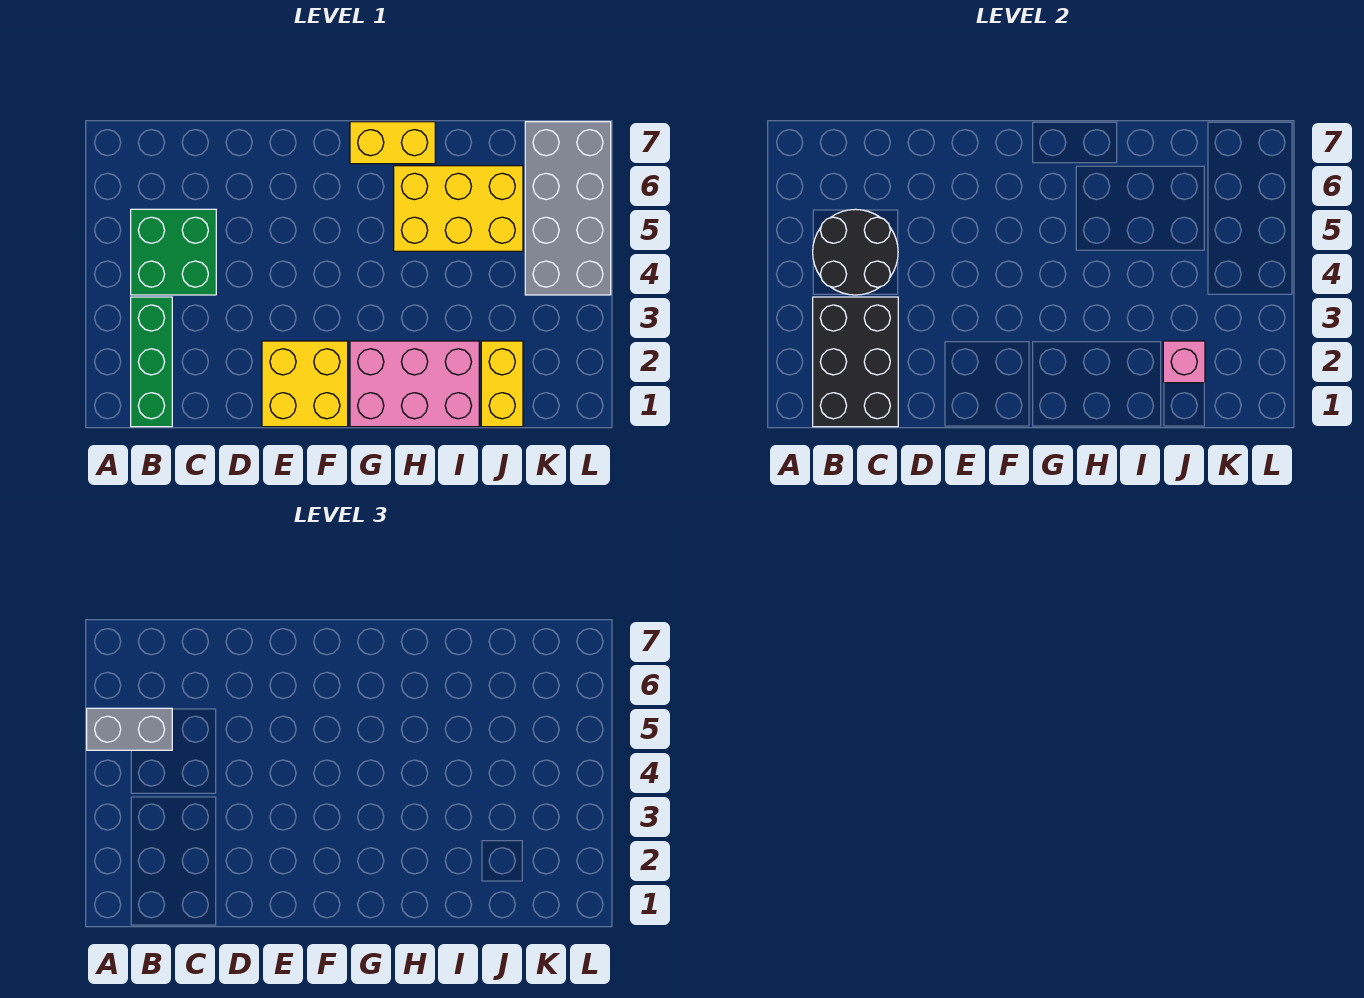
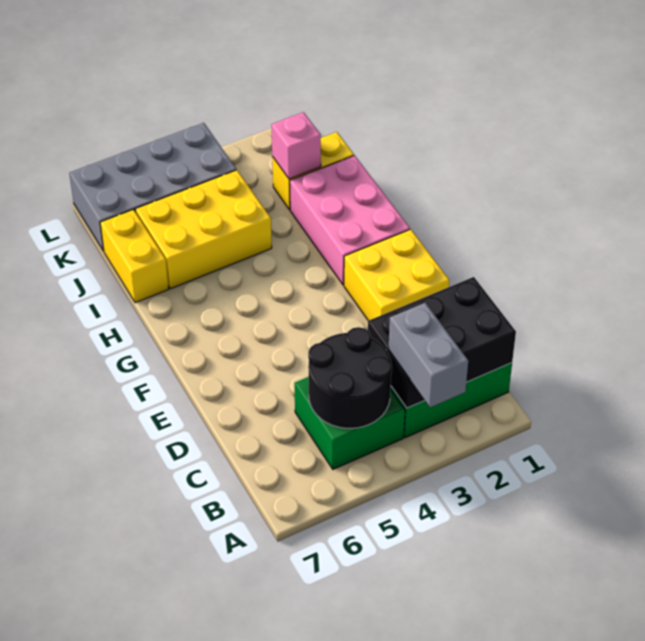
grey brick A5:B5 level 3 -> grey brick A3:B3 level 3
yellow brick G7:H7 level 1 -> yellow brick I7:J7 level 1
yellow brick H5:J6 level 1 -> yellow brick I4:J6 level 1

